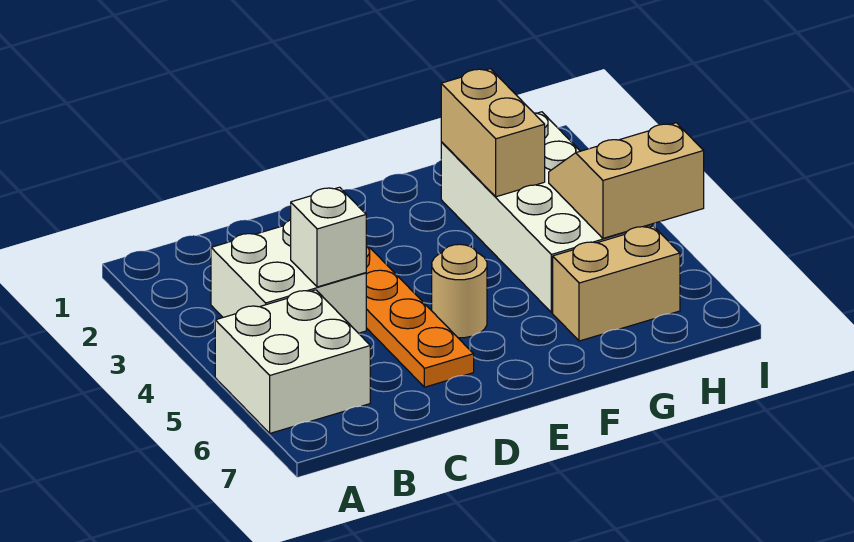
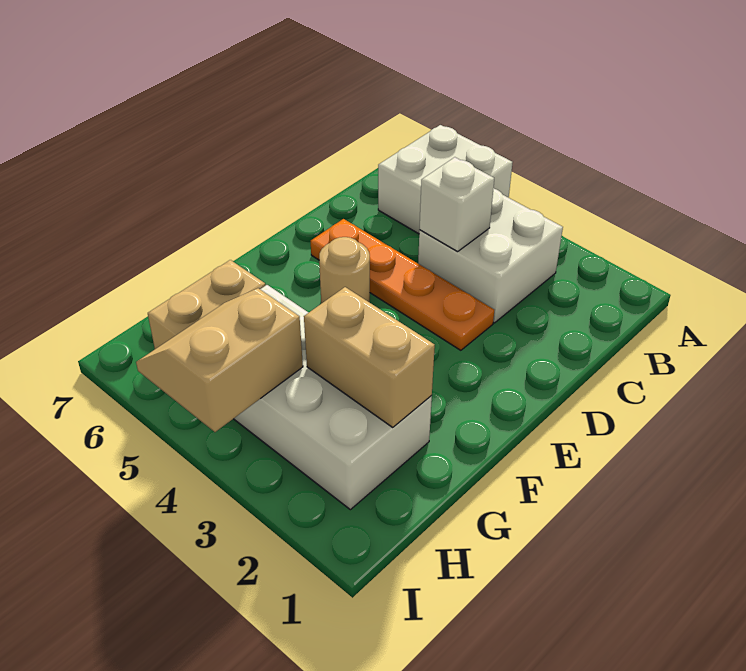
tan slope H4:I5 level 2 top 5 -> tan slope H4:I5 level 2 top 4

